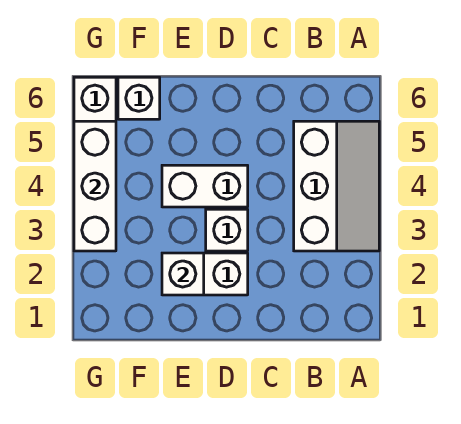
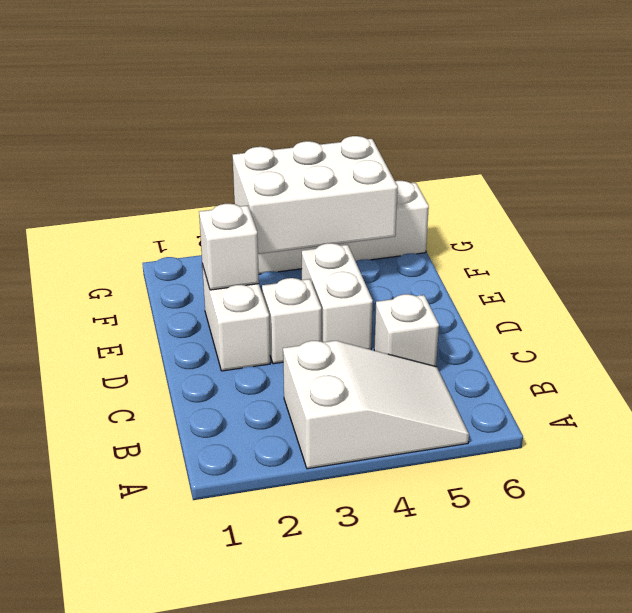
white slope A3:B5 level 1 top B -> white slope A3:B5 level 1 top 3
white brick F6 level 1 -> white brick C5 level 1
white brick G3:G5 level 2 -> white brick F3:G5 level 2

